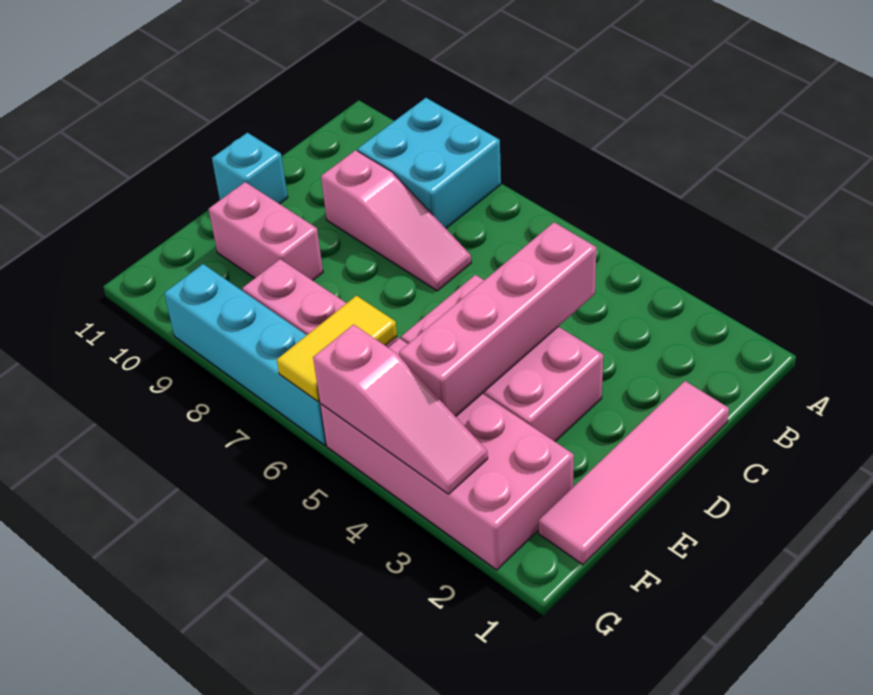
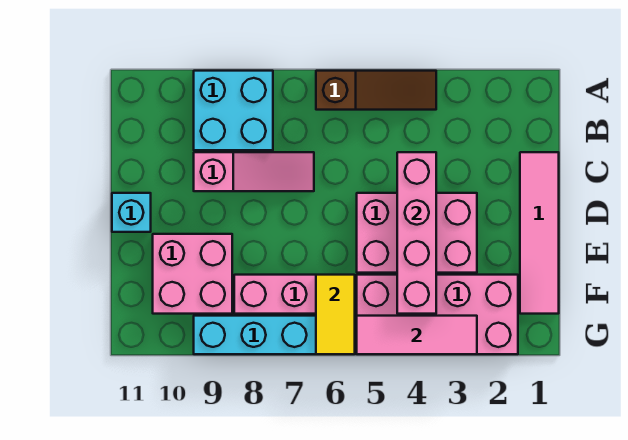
none -> brown slope A4:A6 level 1 top 6
pink brick E9:E10 level 1 -> pink brick E9:F10 level 1
pink slope G3:G5 level 2 top 5 -> pink tile G3:G5 level 2

